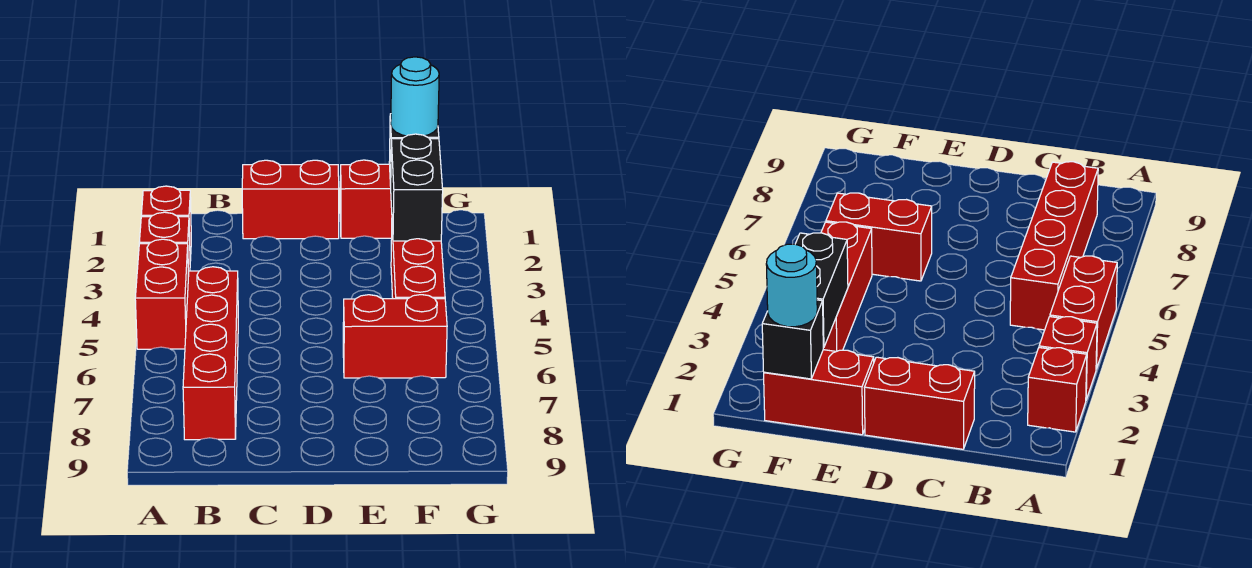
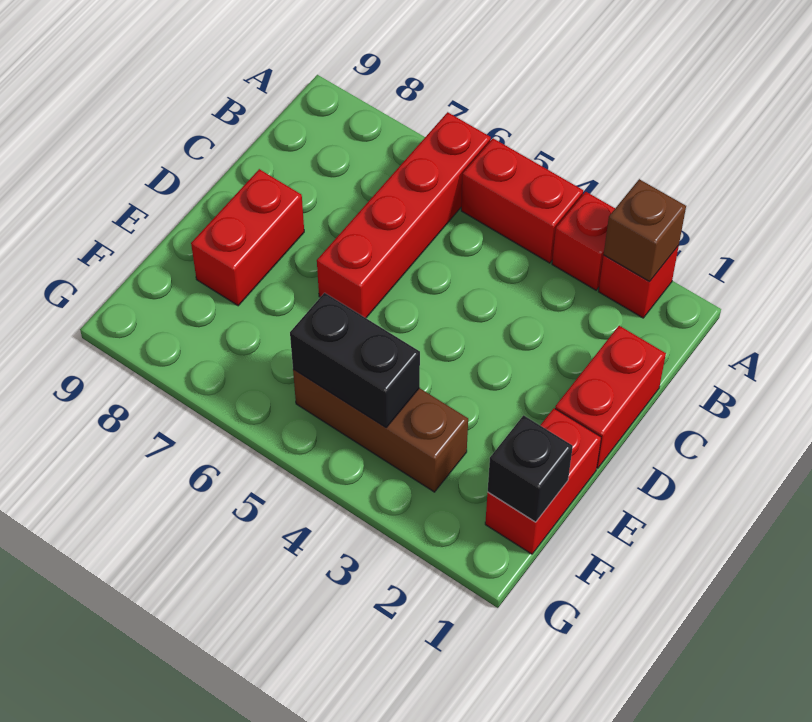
none -> brown brick A2 level 2
red brick B5:B8 level 1 -> red brick A6:D6 level 1
red brick E6:F6 level 1 -> red brick D8:E8 level 1
cyan round brick F1 level 3 -> none
black brick F2:F3 level 2 -> black brick F4:F5 level 2
red brick F3:F5 level 1 -> brown brick F3:F5 level 1

